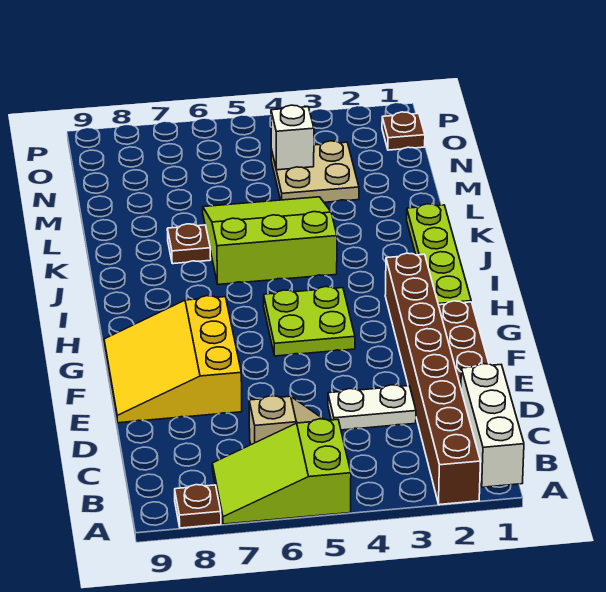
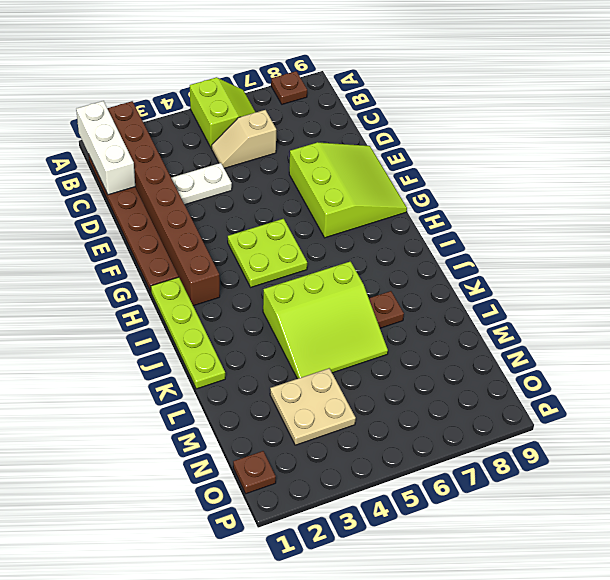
lime slope A5:B7 level 1 top 5 -> lime slope A5:B6 level 1 top 5
yellow slope E7:G9 level 1 top 7 -> lime slope E7:G9 level 1 top 7
white brick N4 level 2 -> none

